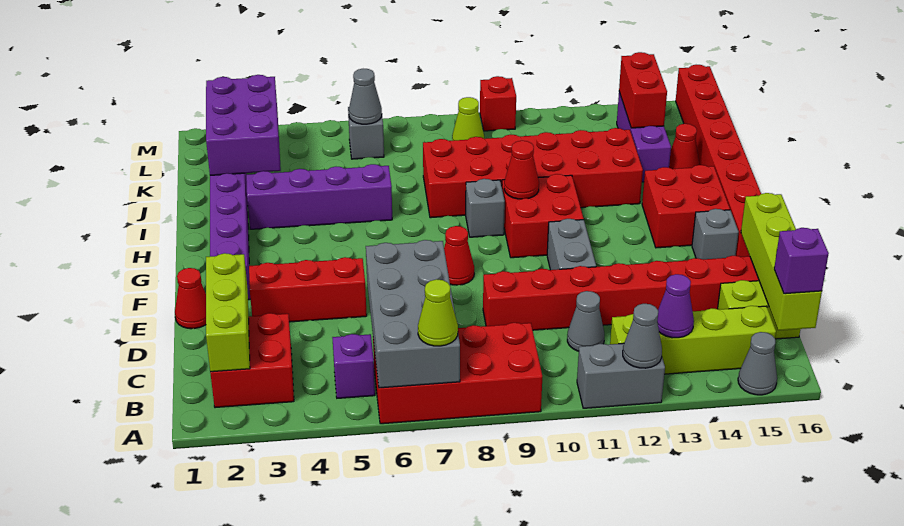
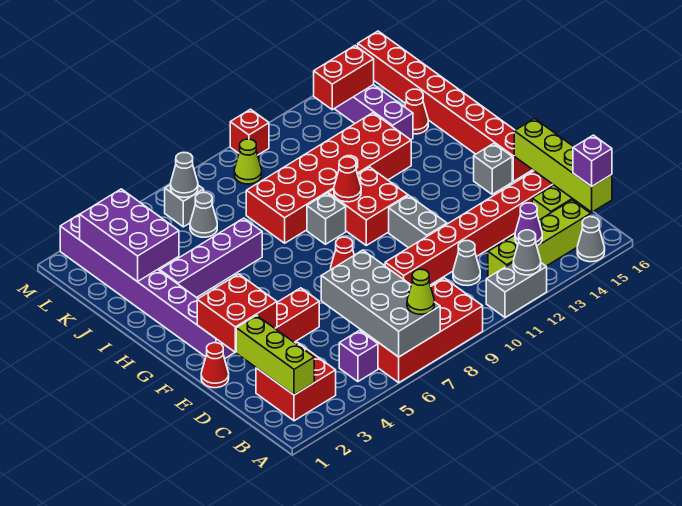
red brick G14:H15 level 1 -> red brick E2:F3 level 2
none -> grey cone K6 level 1
red brick K14:L14 level 2 -> red brick L13:L14 level 2

